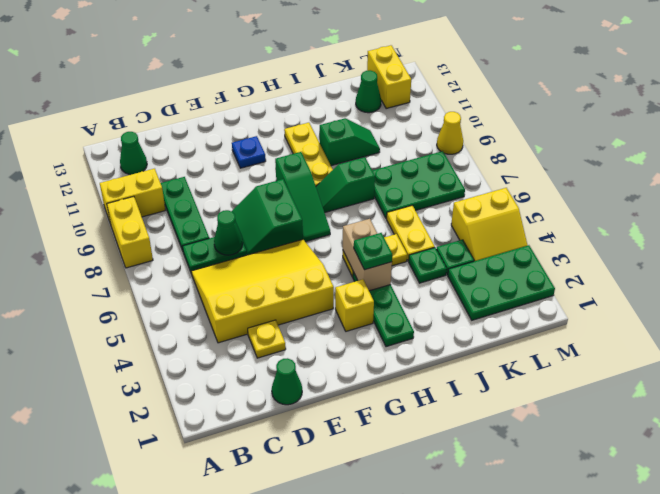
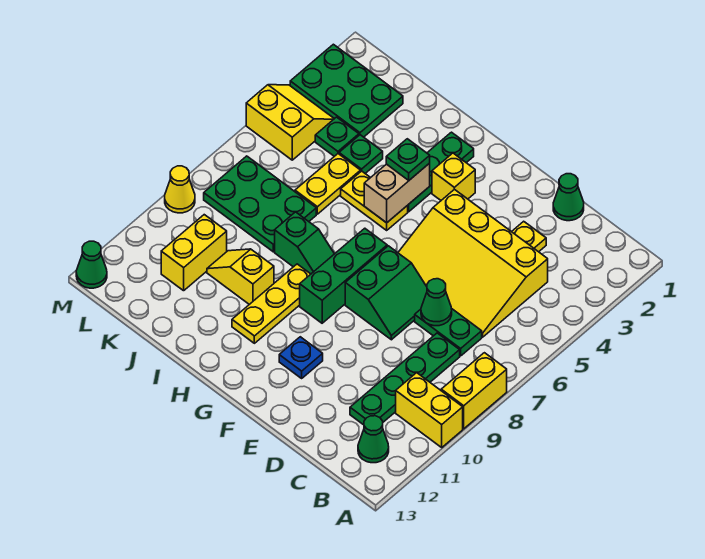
green plate C8:C10 level 1 -> green plate C8:C11 level 1
green slope G7:G9 level 1 top 9 -> green brick G7:G9 level 1
green slope I10:J10 level 1 top I -> yellow slope I10:J10 level 1 top I
green cone K12 level 1 -> green cone M13 level 1
yellow brick L12:L13 level 1 -> yellow brick K10:K11 level 1

